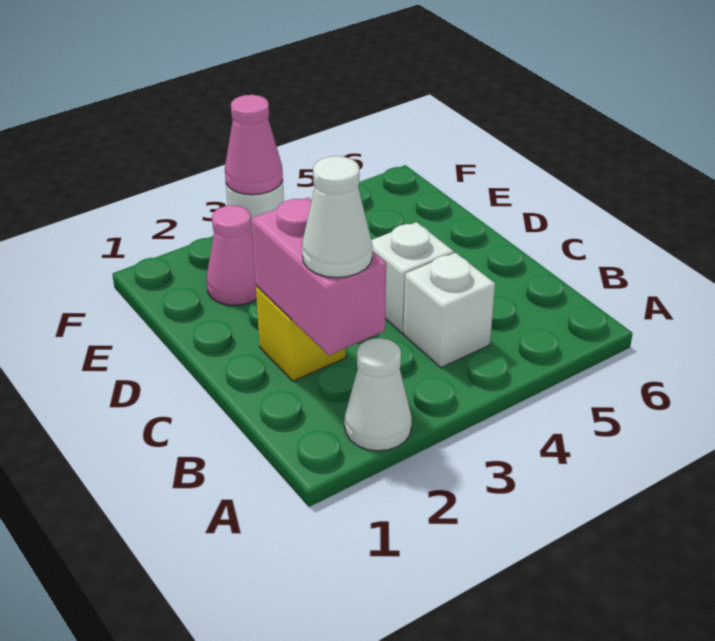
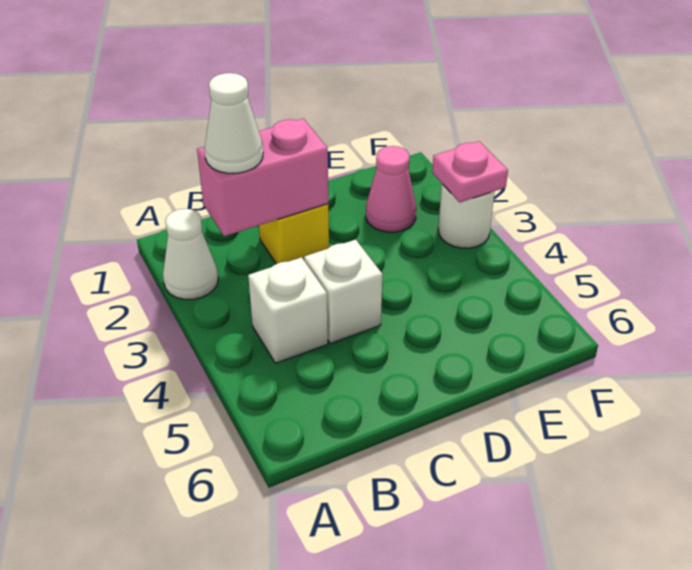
pink cone F3 level 2 -> pink plate F3 level 2

